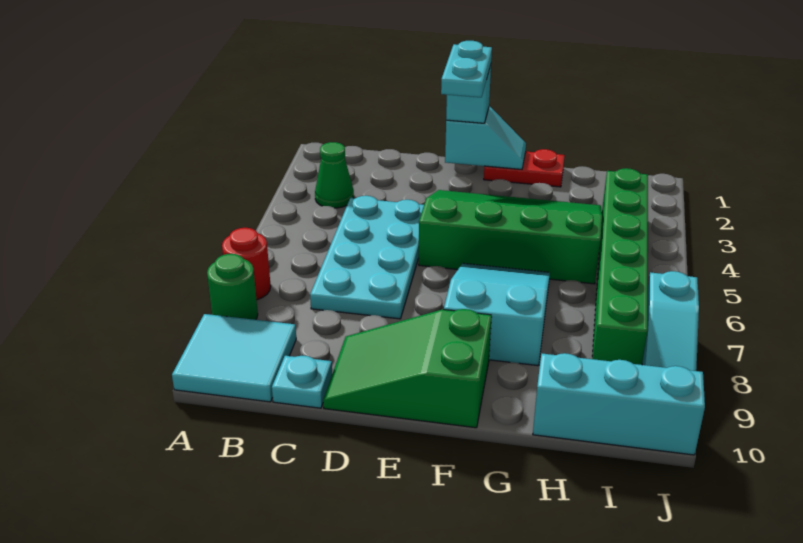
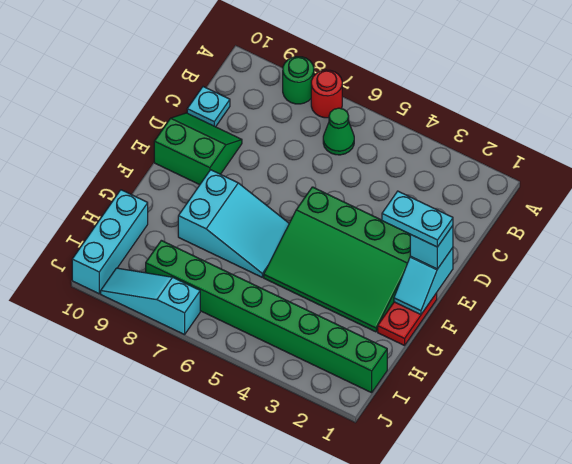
cyan tile A9:B10 level 1 -> none
green cone B3 level 1 -> green cone B6 level 1
cyan plate C4:D7 level 1 -> none
green slope D9:F10 level 1 top F -> green slope D9:E10 level 1 top E
green slope E3:H5 level 1 top 5 -> green slope E2:G5 level 1 top E
green brick I3:I8 level 1 -> green brick I1:I8 level 1

